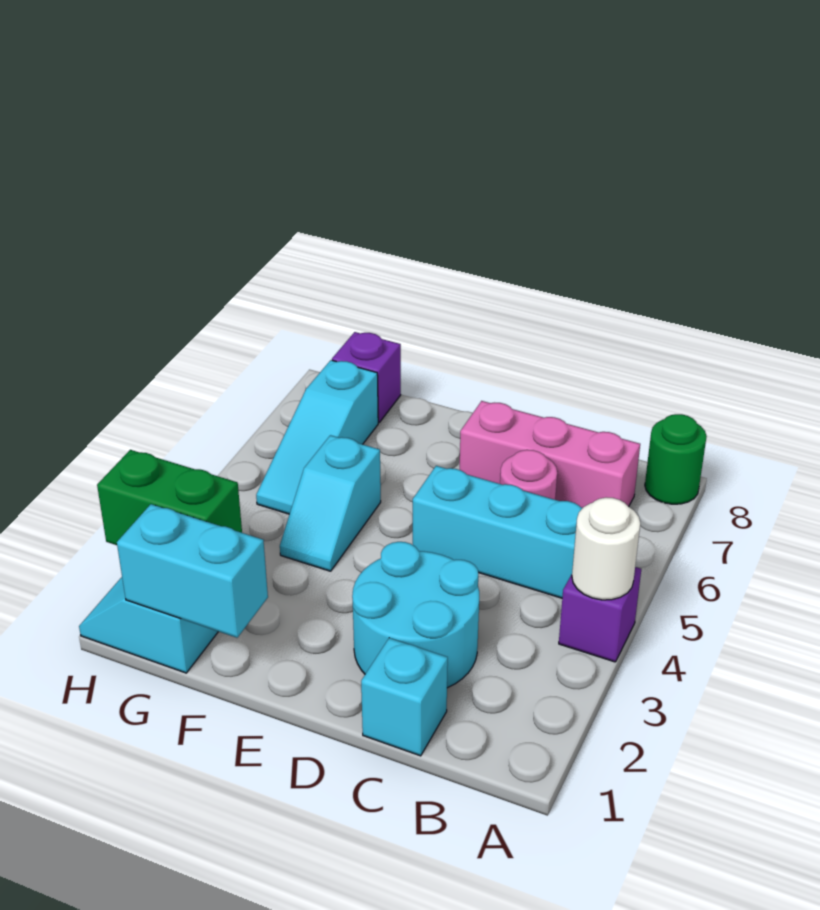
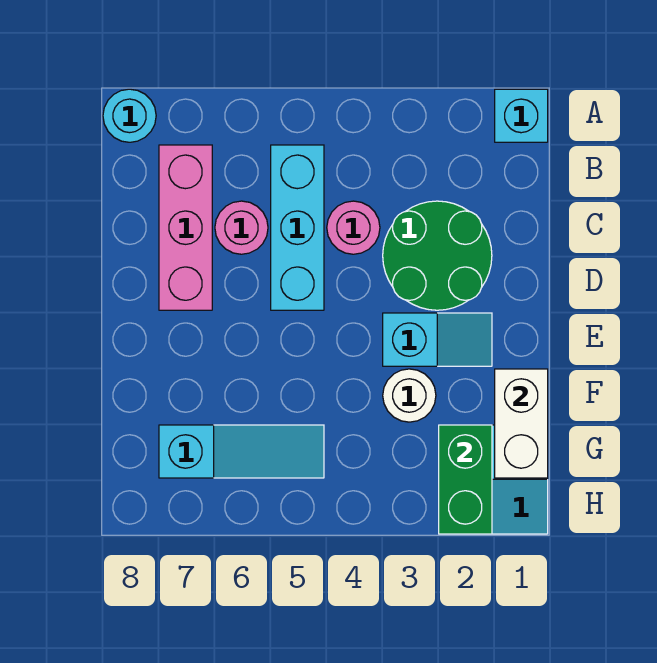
purple brick A4 level 1 -> none
white round brick A4 level 2 -> white round brick F3 level 1
green round brick A8 level 1 -> cyan round brick A8 level 1
cyan brick C1 level 1 -> cyan brick A1 level 1
cyan round brick C2:D3 level 1 -> green round brick C2:D3 level 1
none -> pink round brick C4 level 1
cyan brick F1:G1 level 2 -> white brick F1:G1 level 2
cyan slope F4:F5 level 1 top 5 -> cyan slope E2:E3 level 1 top 3
purple brick G8 level 1 -> none

